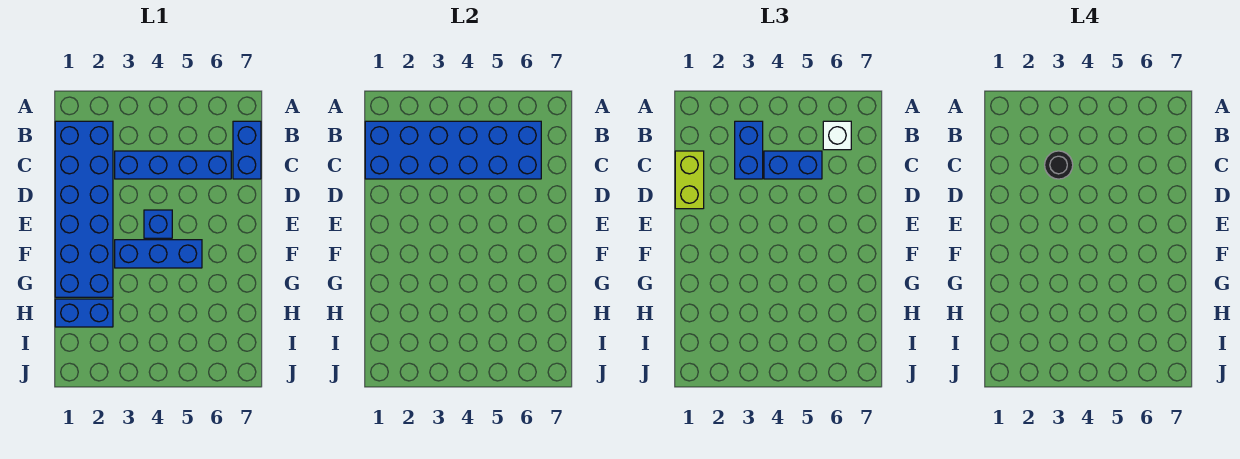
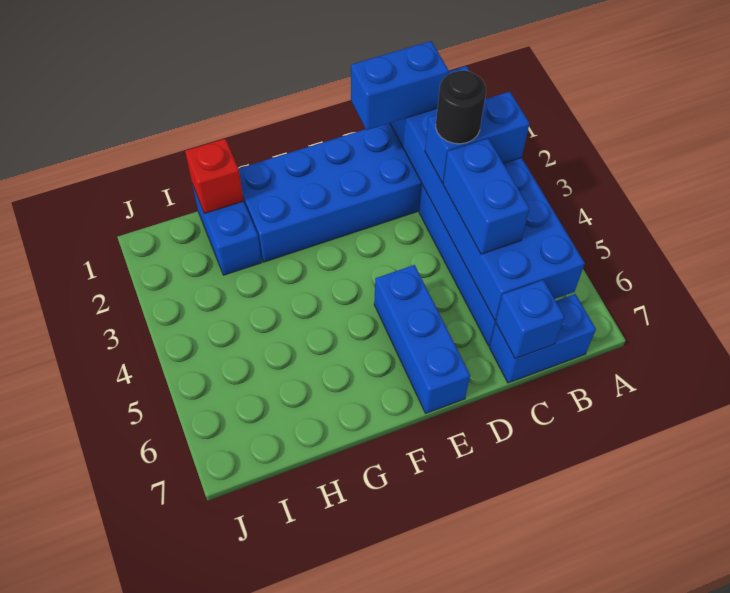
white brick B6 level 3 -> none
lime brick C1:D1 level 3 -> blue brick C1:D1 level 3
blue brick E4 level 1 -> blue brick C7 level 2
blue brick F3:F5 level 1 -> blue brick E5:E7 level 1
none -> red brick H1 level 2

